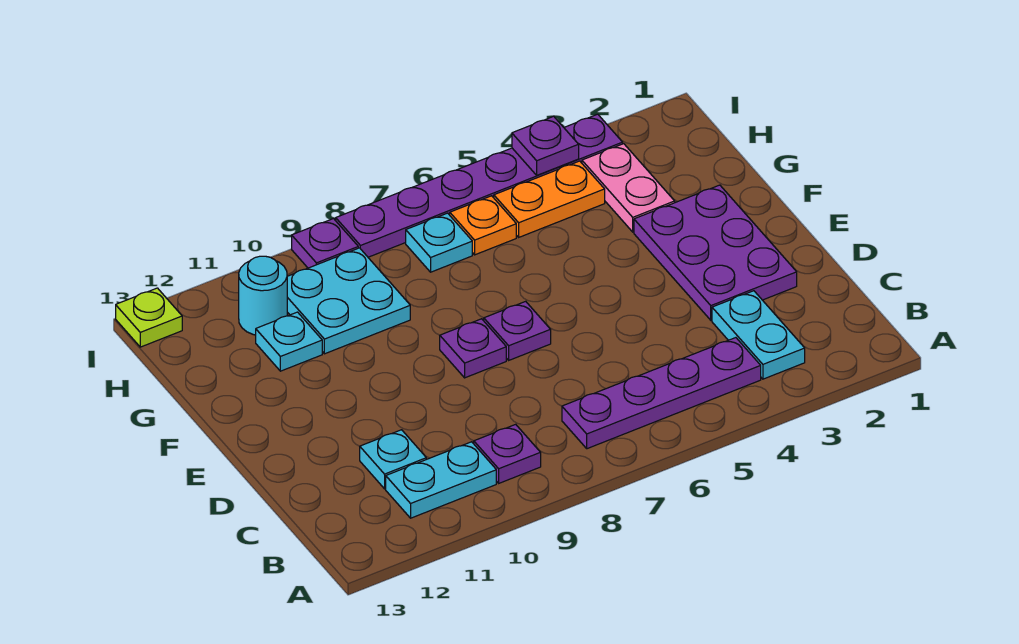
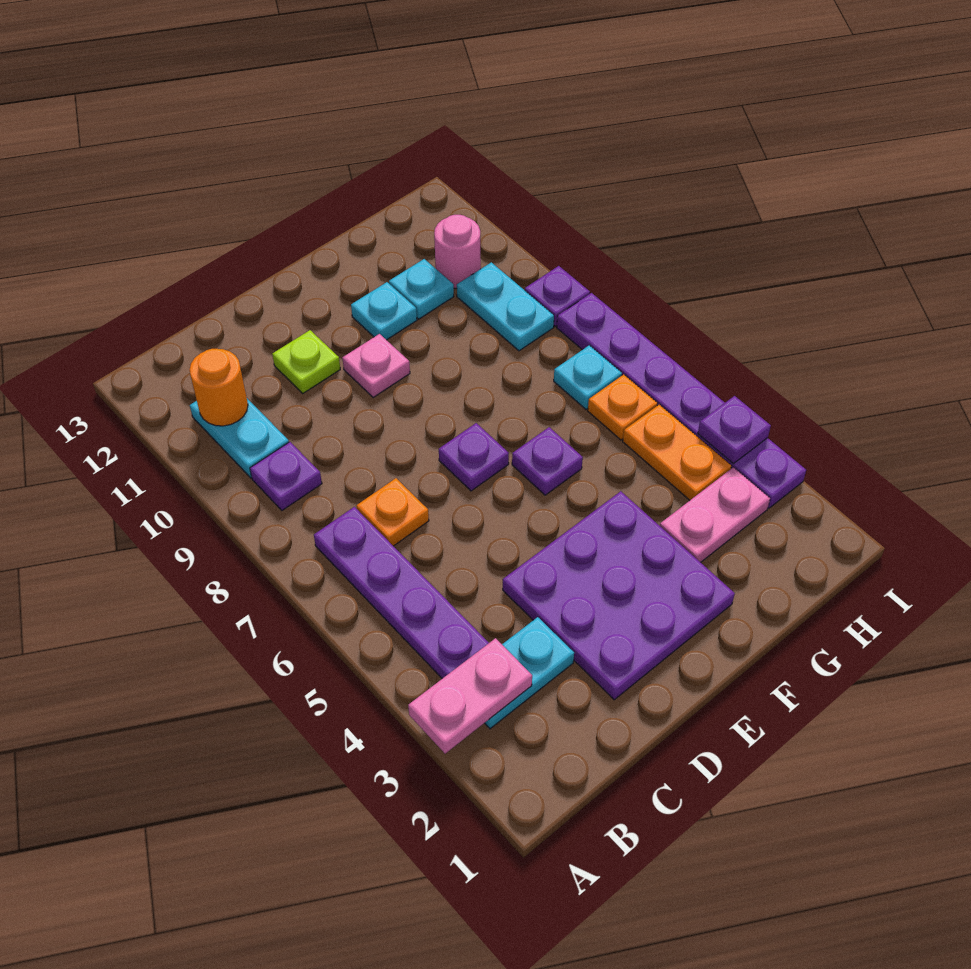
none -> pink plate A3:B3 level 2
none -> orange round brick B11 level 2
none -> orange plate C7 level 1
cyan plate C11 level 1 -> cyan plate F11 level 1
purple plate D2:F3 level 1 -> purple plate D2:F4 level 1
purple plate E8 level 1 -> purple plate F6 level 1
none -> pink plate E10 level 1
cyan plate G9:H10 level 1 -> cyan plate H9:H10 level 1
cyan round brick H11 level 1 -> pink round brick H11 level 1
lime plate I13 level 1 -> lime plate D11 level 1

